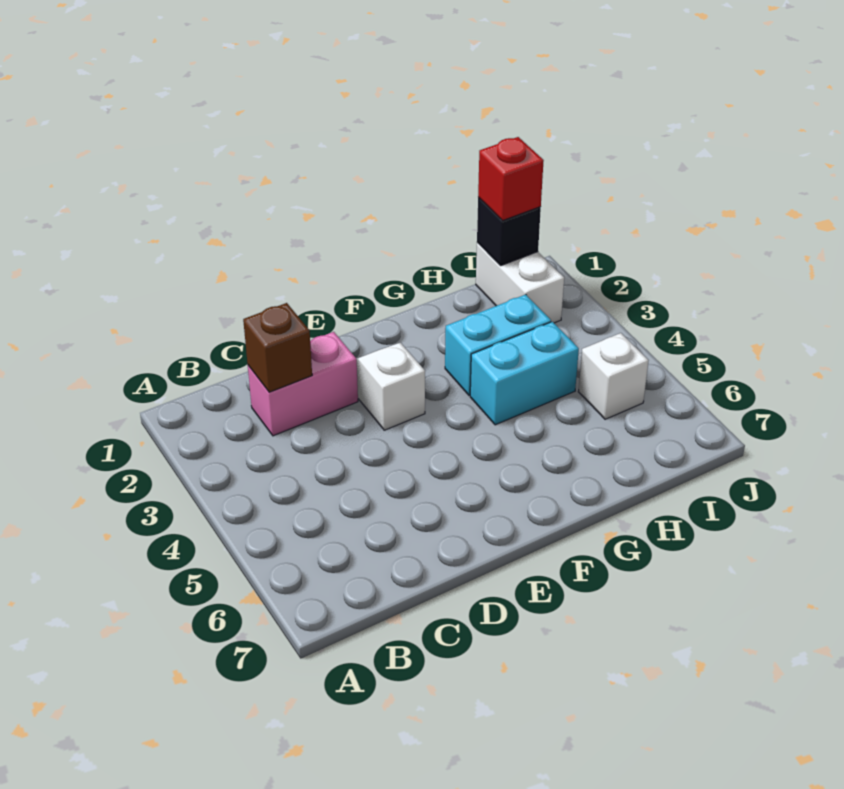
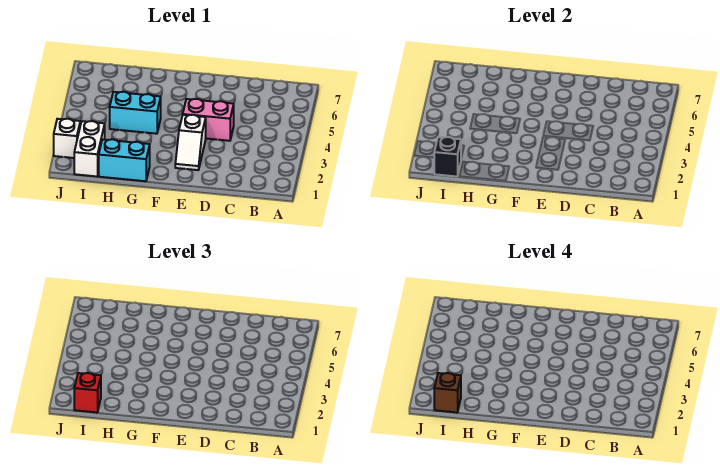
pink brick C2:D2 level 1 -> pink brick D4:E4 level 1
brown brick C2 level 2 -> brown brick I1 level 4
cyan brick G3:H3 level 1 -> cyan brick G1:H1 level 1
white brick I5 level 1 -> white brick J2 level 1

